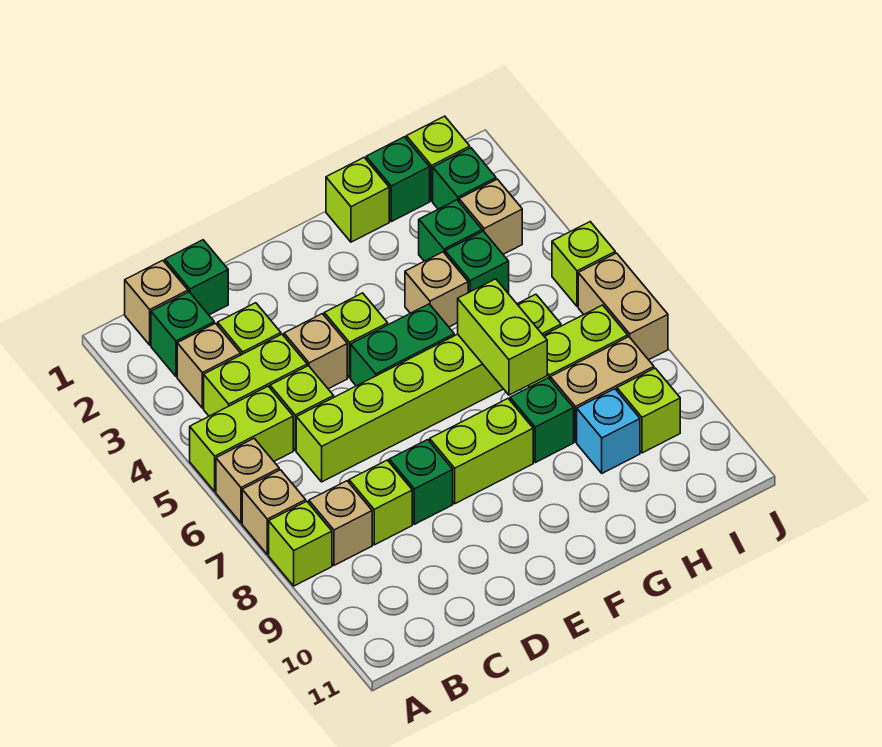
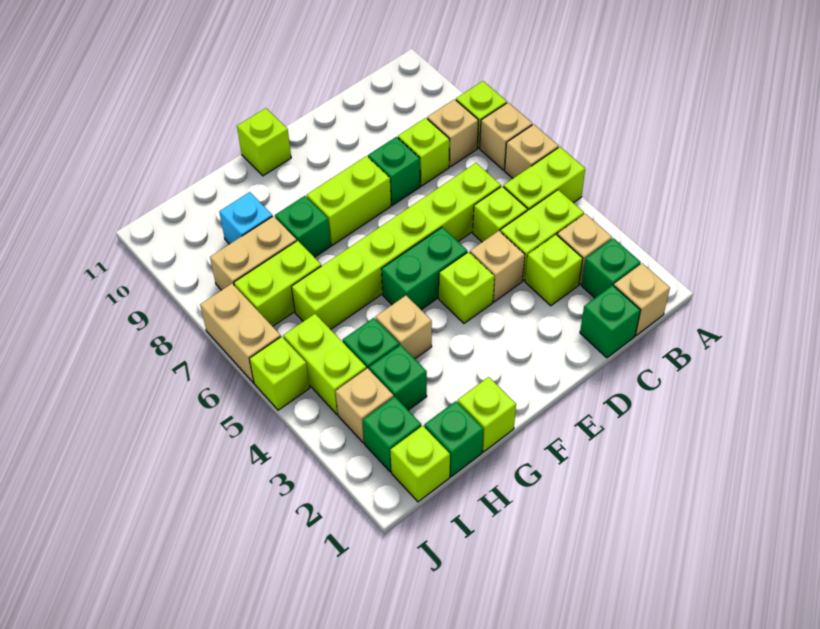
lime brick G6:G7 level 2 -> lime brick I4:I5 level 1
lime brick I9 level 1 -> lime brick F11 level 1

